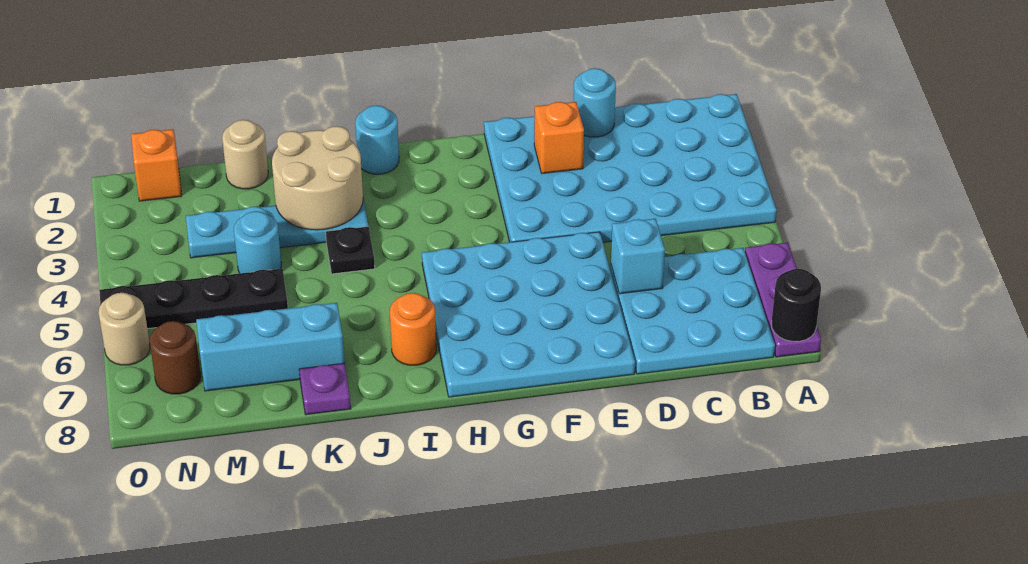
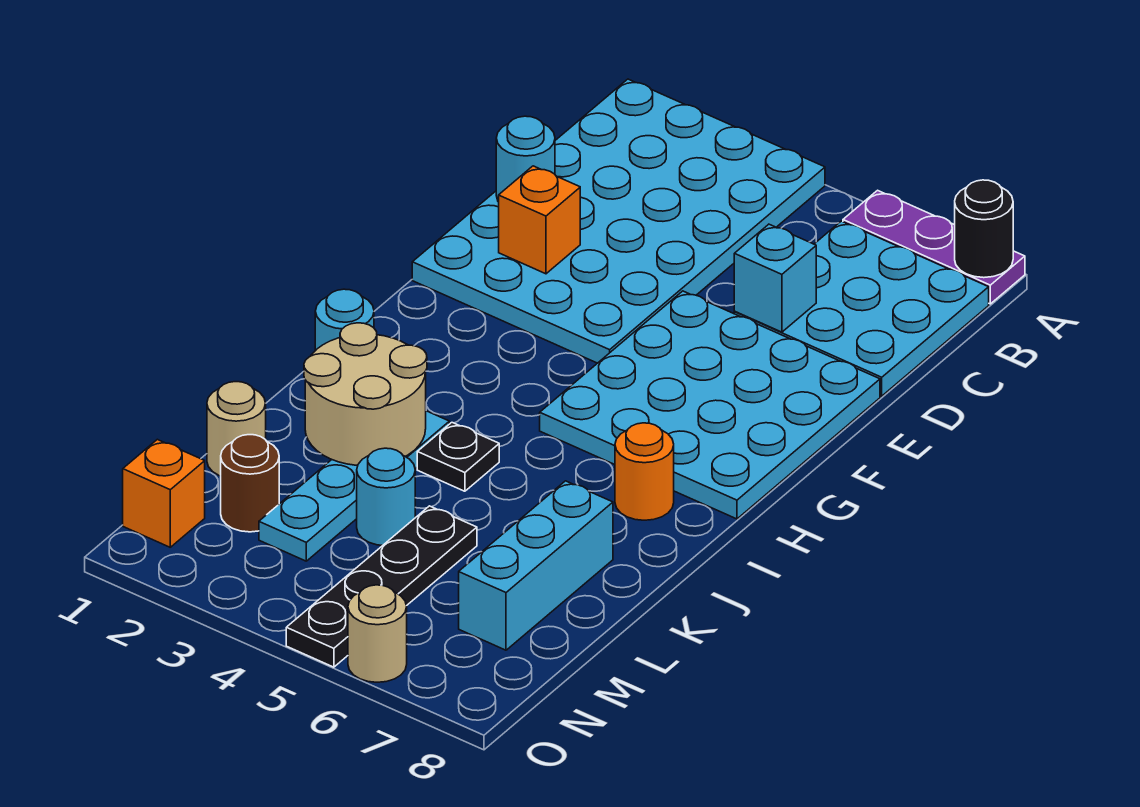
purple plate K8 level 1 -> none
brown round brick N7 level 1 -> brown round brick M2 level 1

